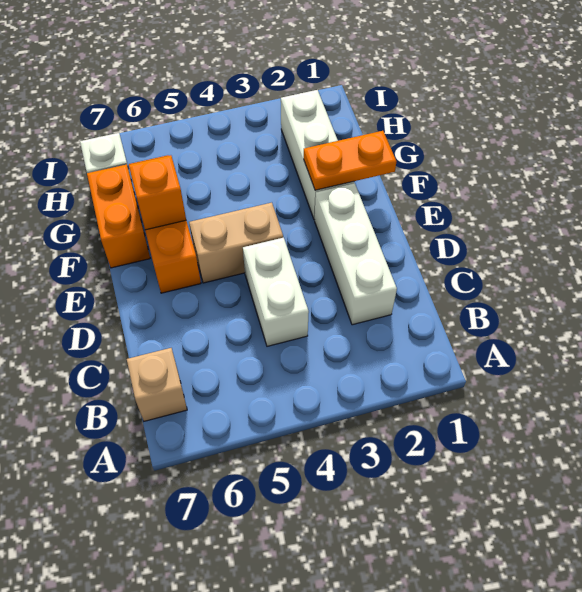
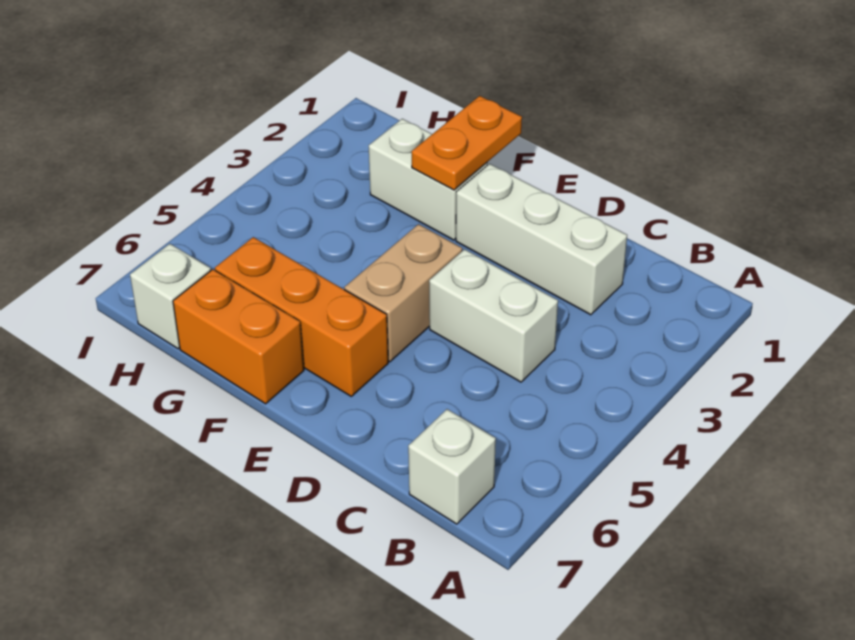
tan brick B7 level 1 -> white brick B7 level 1
white brick F2:H2 level 1 -> white brick F2:G2 level 1
orange brick F6 level 2 -> none

